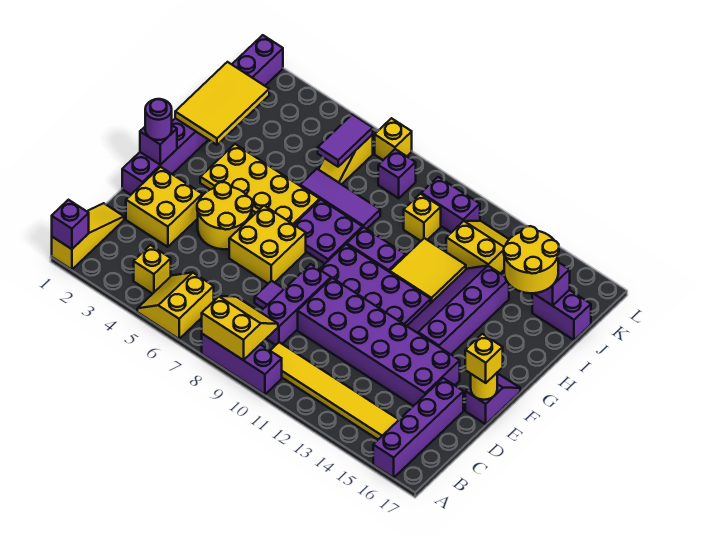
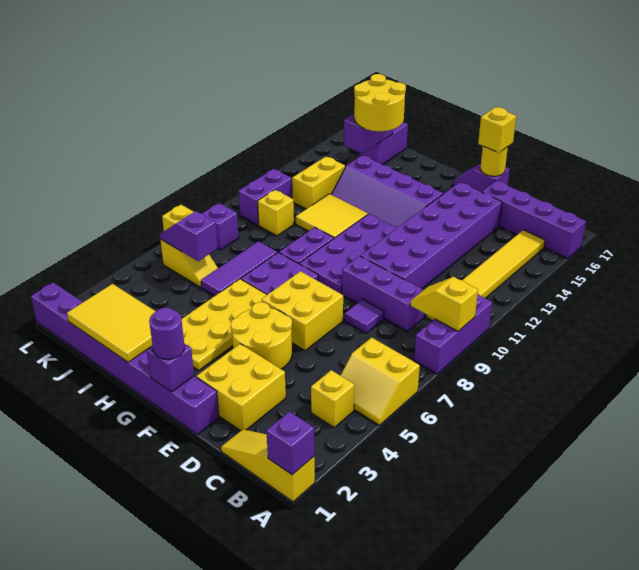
yellow slope A8:B9 level 2 top A -> yellow slope A9:B9 level 2 top A
purple tile J6:K6 level 2 -> purple slope J6:K6 level 2 top J

